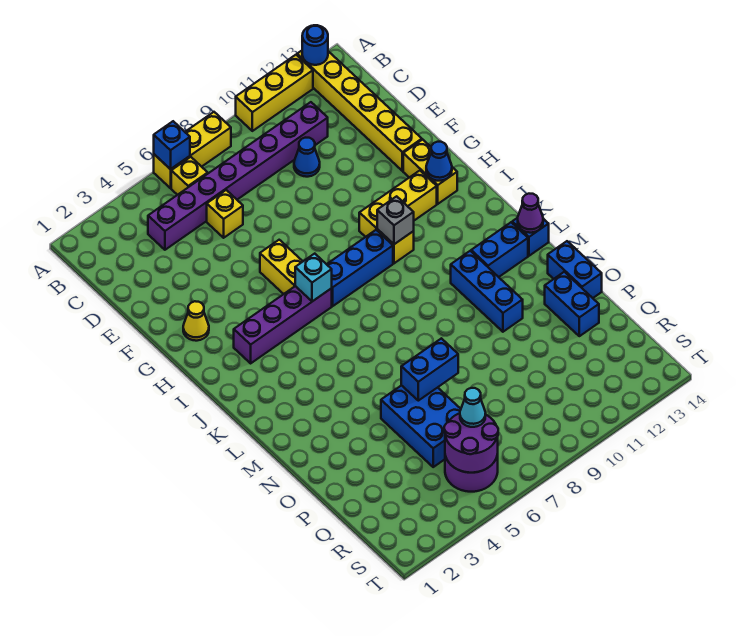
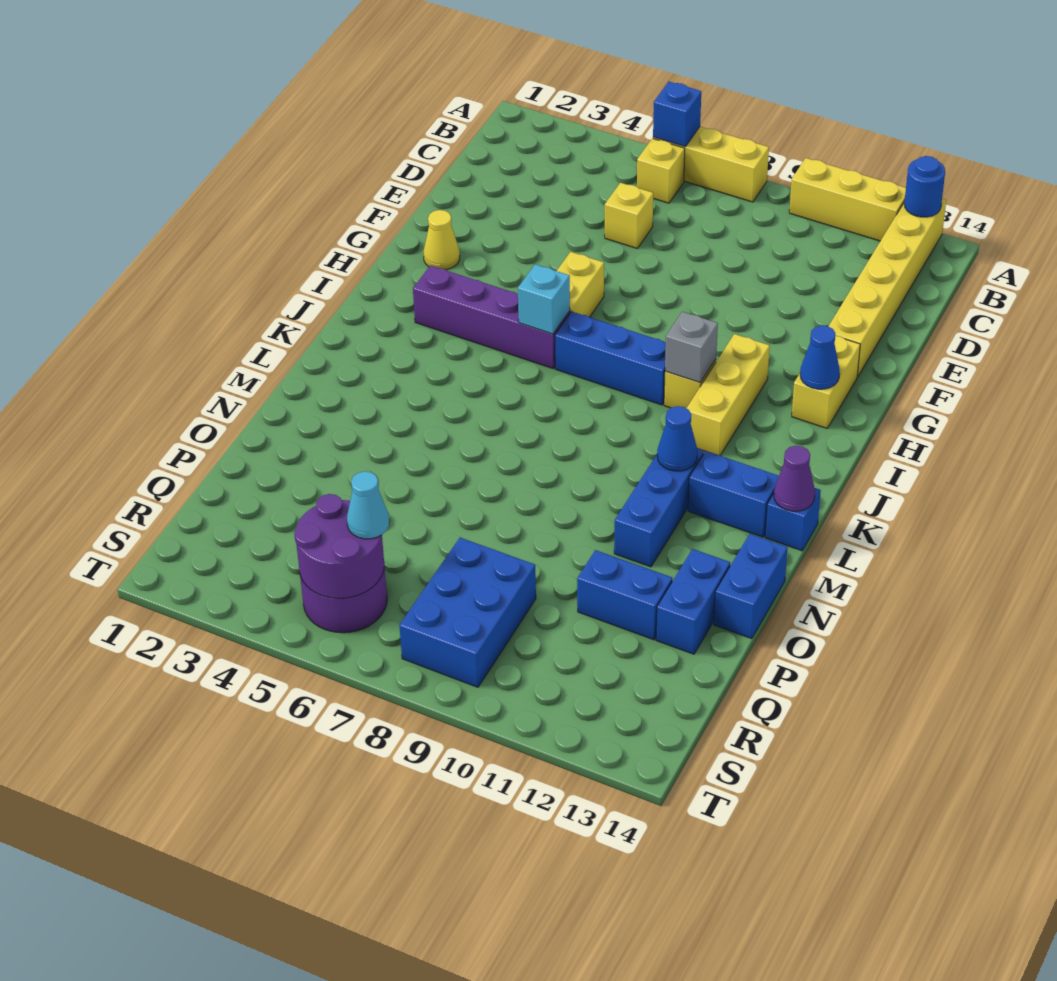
purple brick C4:C11 level 1 -> none
blue cone D10 level 1 -> blue cone L11 level 2
yellow brick H10:H12 level 1 -> yellow brick H11:J11 level 1
blue brick O5:Q6 level 1 -> blue brick Q8:S9 level 1
blue brick O6:O7 level 2 -> blue brick P11:P12 level 1

